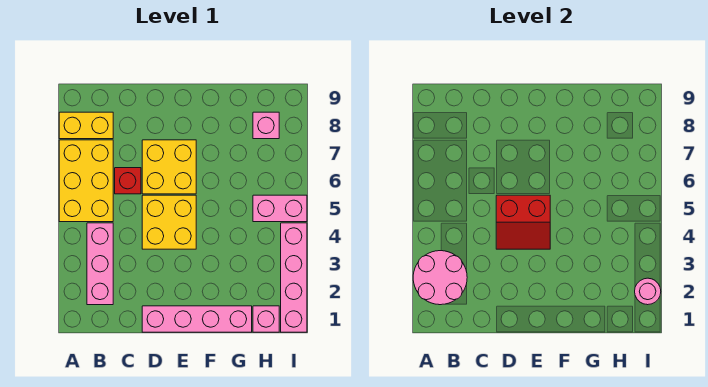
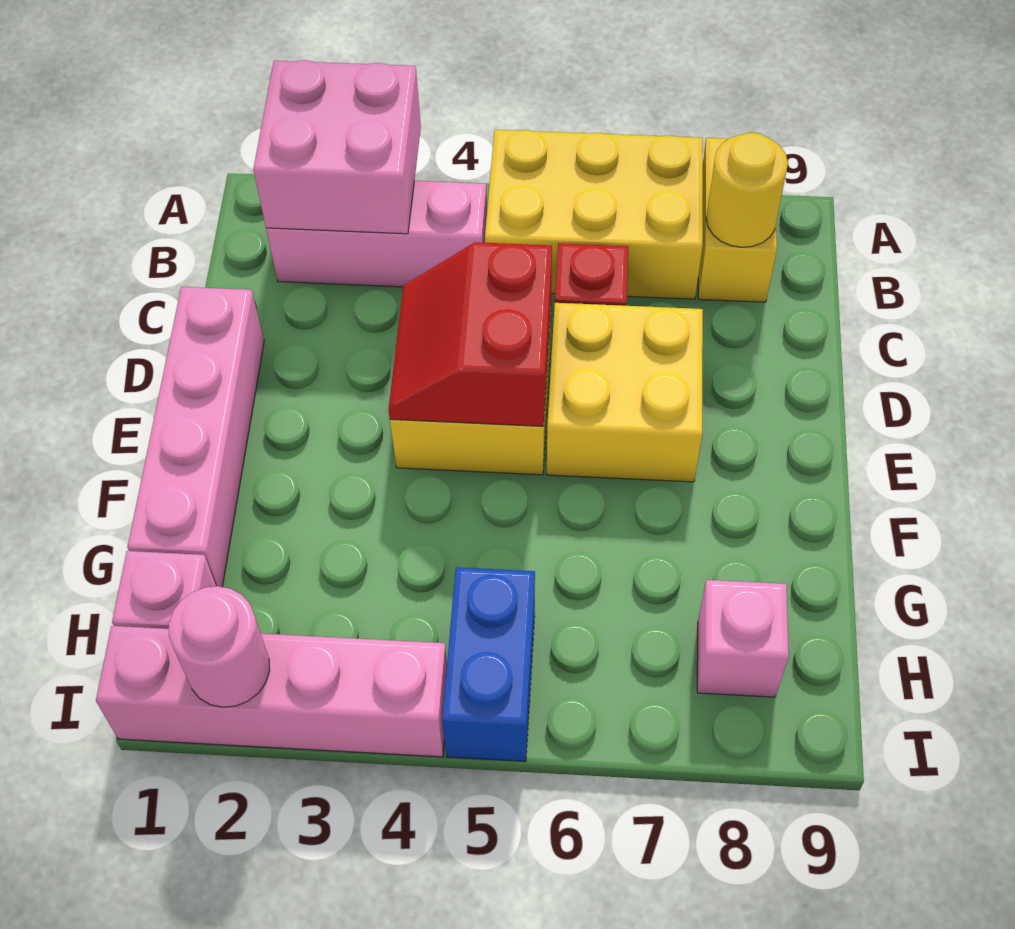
pink round brick A2:B3 level 2 -> pink brick A2:B3 level 2
none -> yellow round brick B8 level 2
pink brick H5:I5 level 1 -> blue brick H5:I5 level 1

